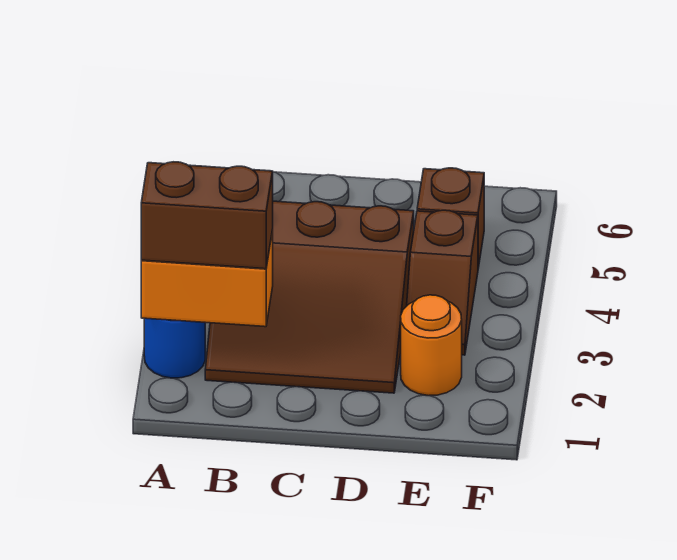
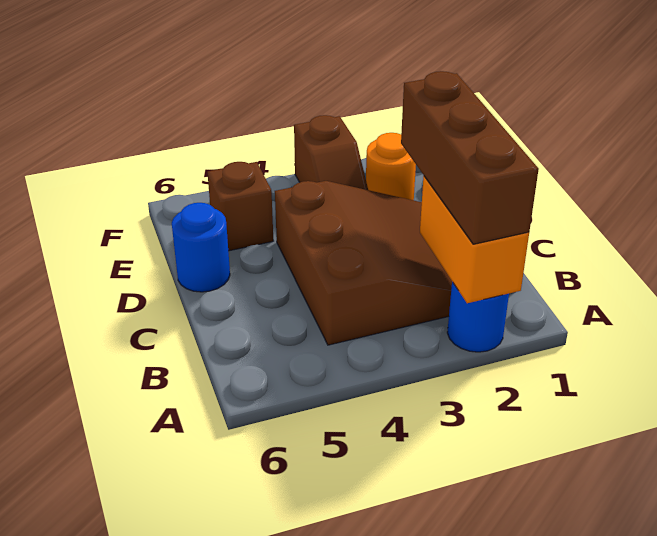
brown brick A2:B2 level 3 -> brown brick A2:C2 level 3
none -> blue round brick D6 level 1
brown slope E3:E4 level 1 top 4 -> brown slope E3:F3 level 1 top F

